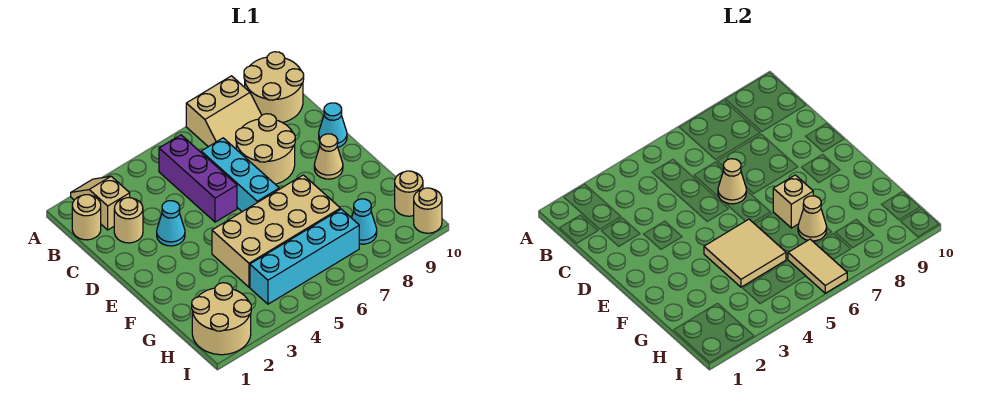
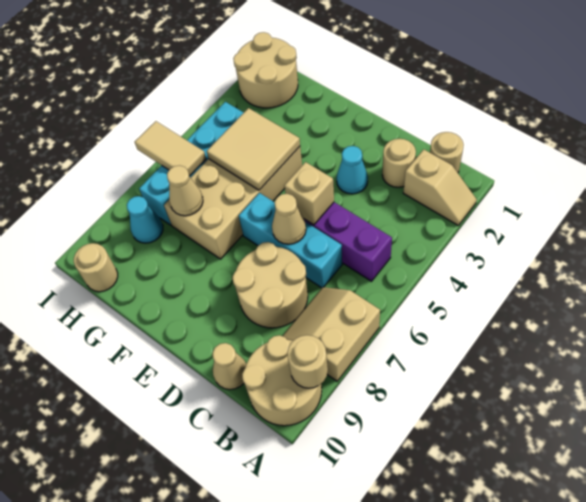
cyan cone D10 level 1 -> none
tan cone E9 level 1 -> tan cone C10 level 1
tan brick F7 level 2 -> tan brick D5 level 2
tan round brick I10 level 1 -> tan round brick A9 level 2

